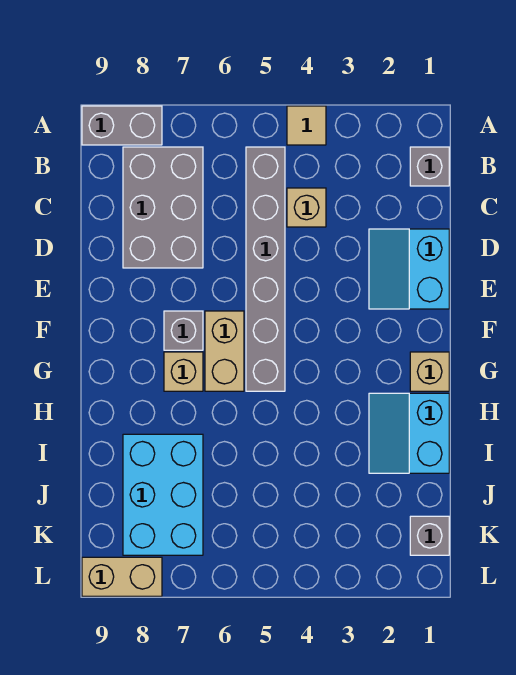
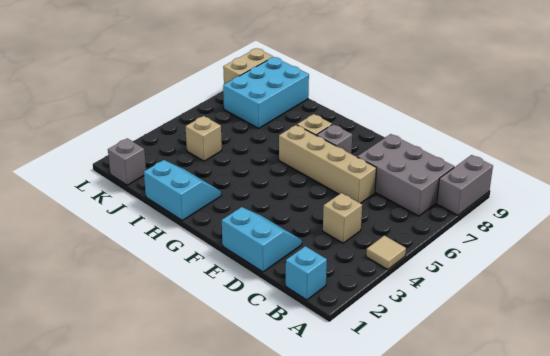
grey brick B1 level 1 -> cyan brick B1 level 1
grey brick B5:G5 level 1 -> none
tan brick F6:G6 level 1 -> tan brick D6:G6 level 1
tan brick G1 level 1 -> tan brick J4 level 1
cyan brick I7:K8 level 1 -> cyan brick J7:K9 level 1

